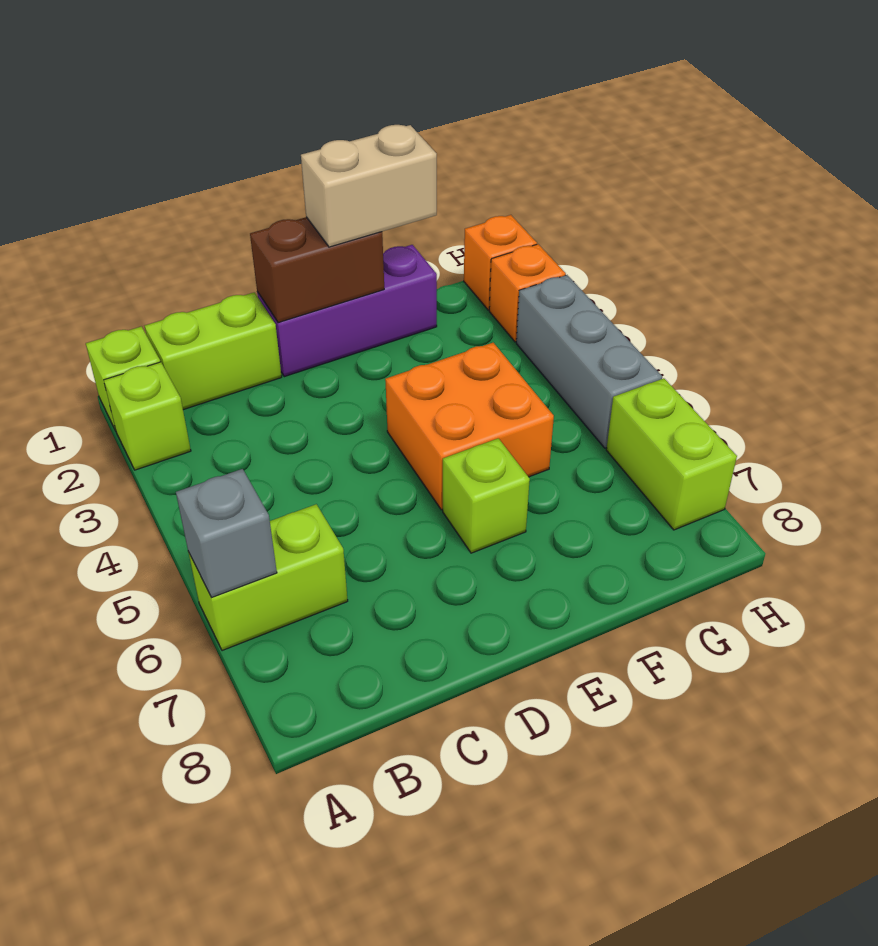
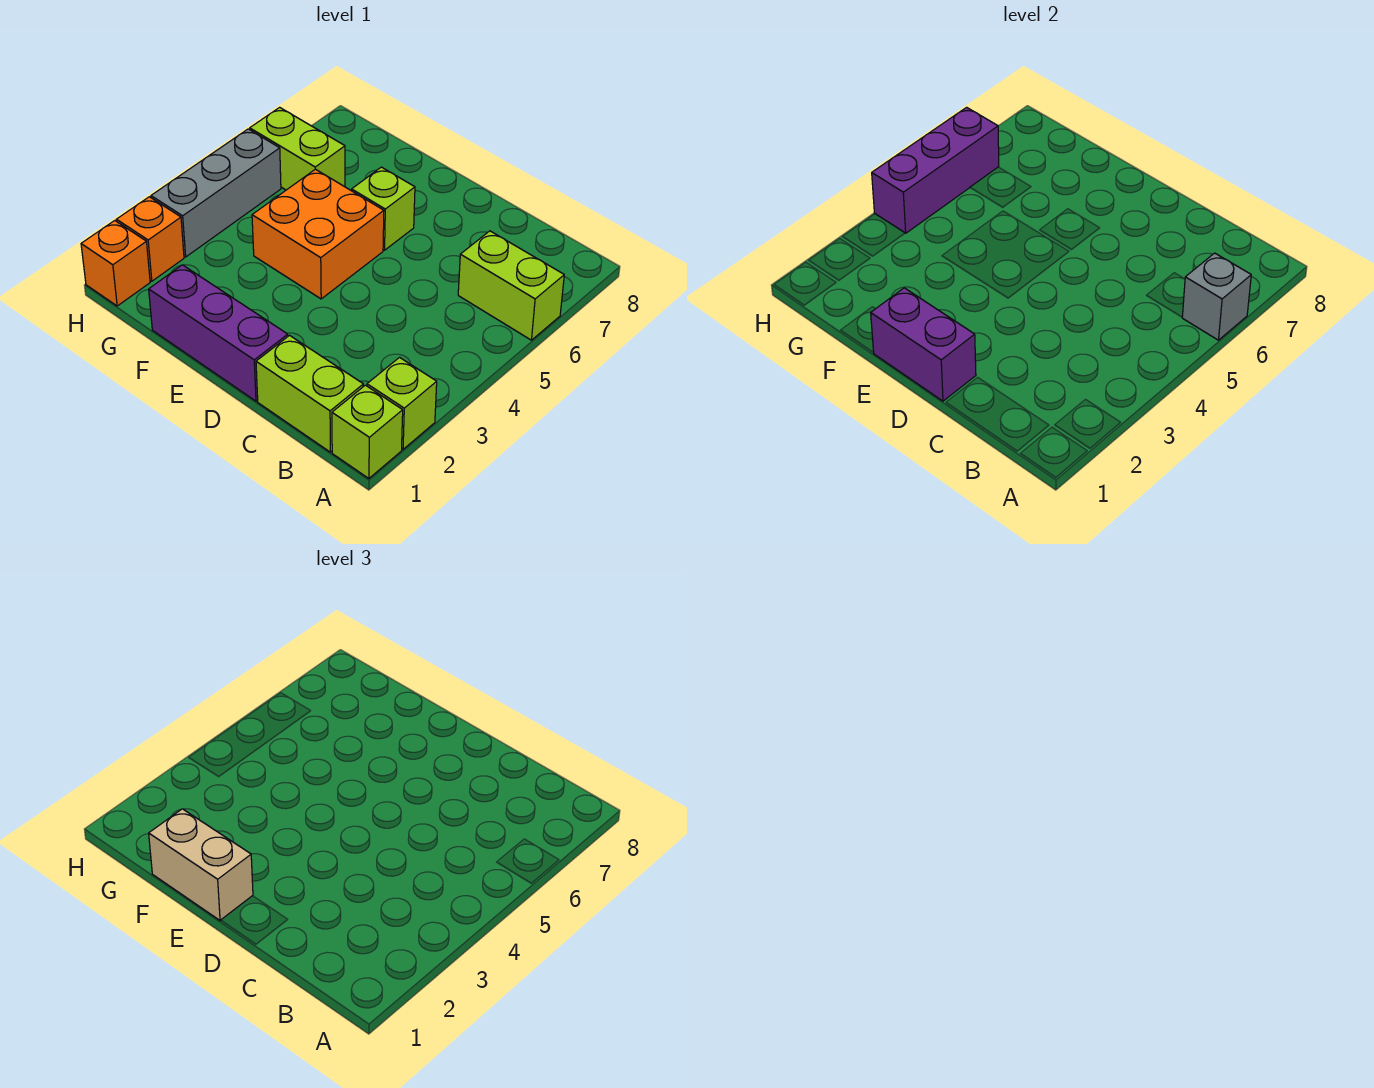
brown brick D1:E1 level 2 -> purple brick D1:E1 level 2
none -> purple brick H4:H6 level 2
lime brick H6:H7 level 1 -> lime brick G6:H6 level 1

